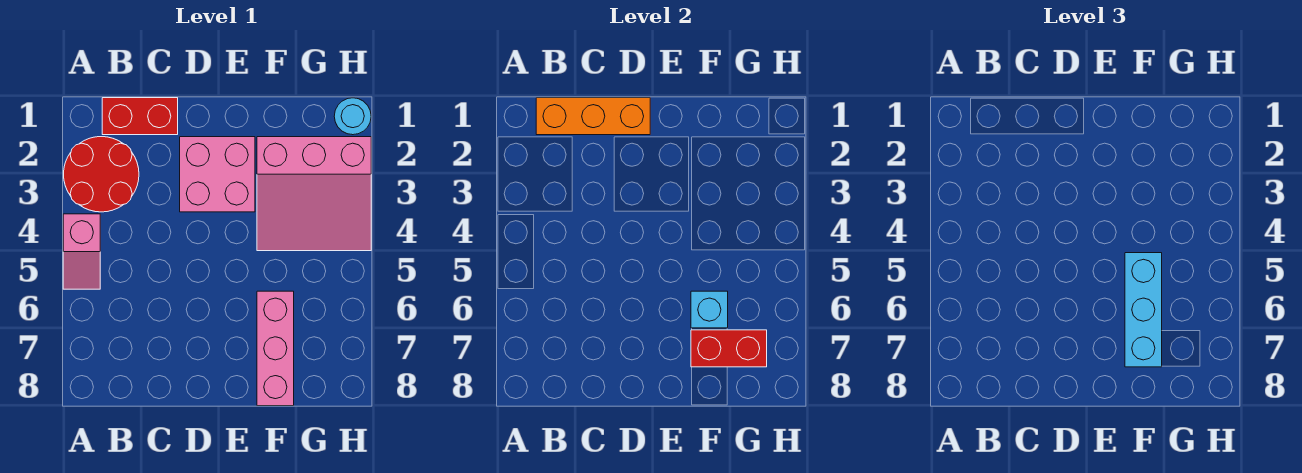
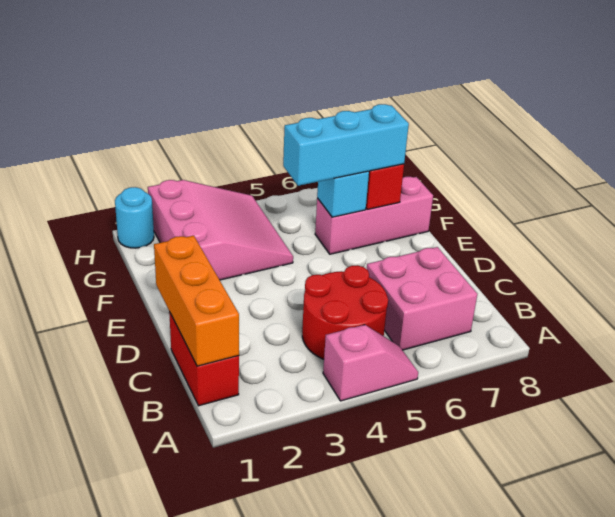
red round brick A2:B3 level 1 -> red round brick B4:C5 level 1
pink brick D2:E3 level 1 -> pink brick B6:C7 level 1

